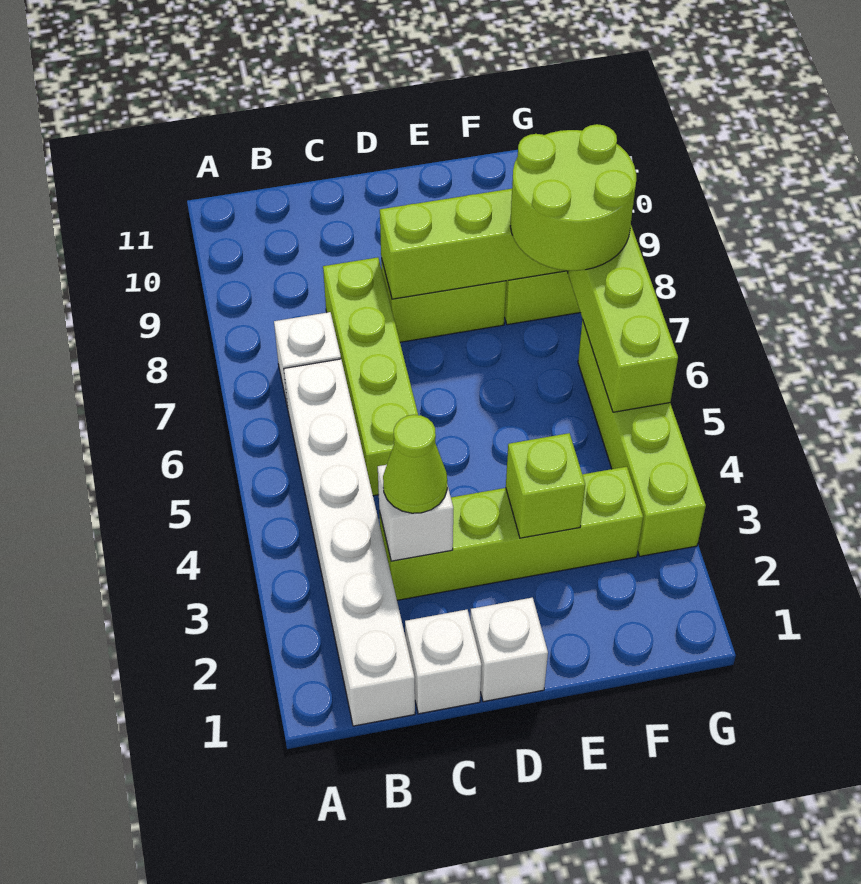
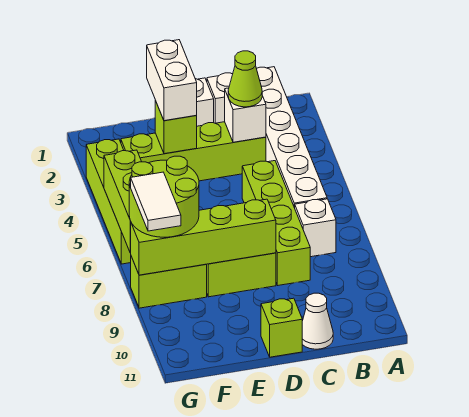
none -> white cone C11 level 1
none -> lime brick D11 level 1
none -> white brick E2:E3 level 3
none -> white tile G8:G9 level 4

